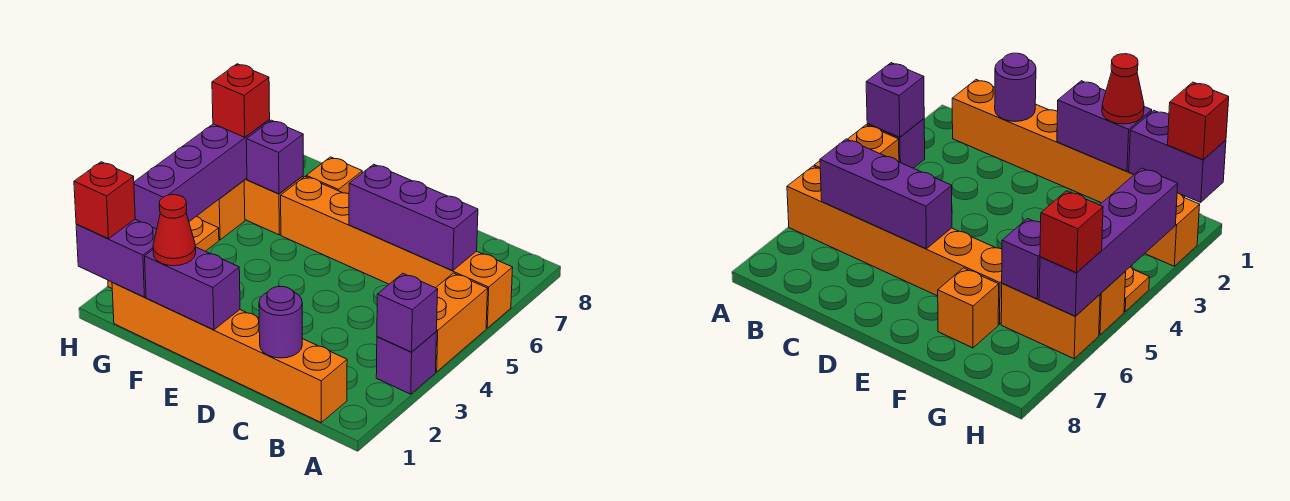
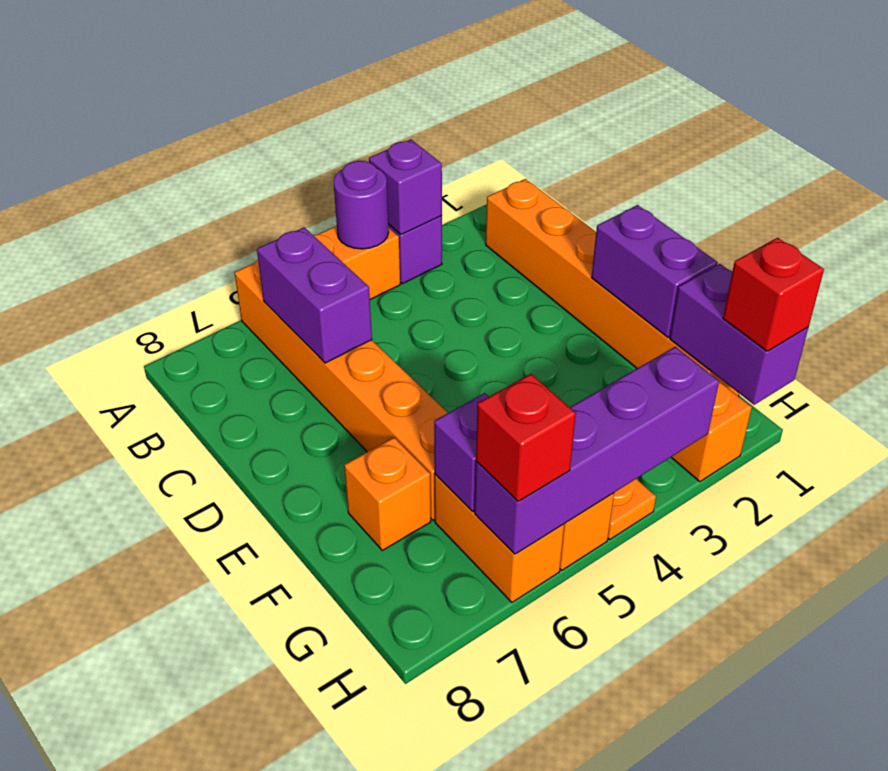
purple brick B6:D6 level 2 -> purple brick B6:C6 level 2
purple round brick C1 level 2 -> purple round brick A4 level 2
red cone F1 level 3 -> none

